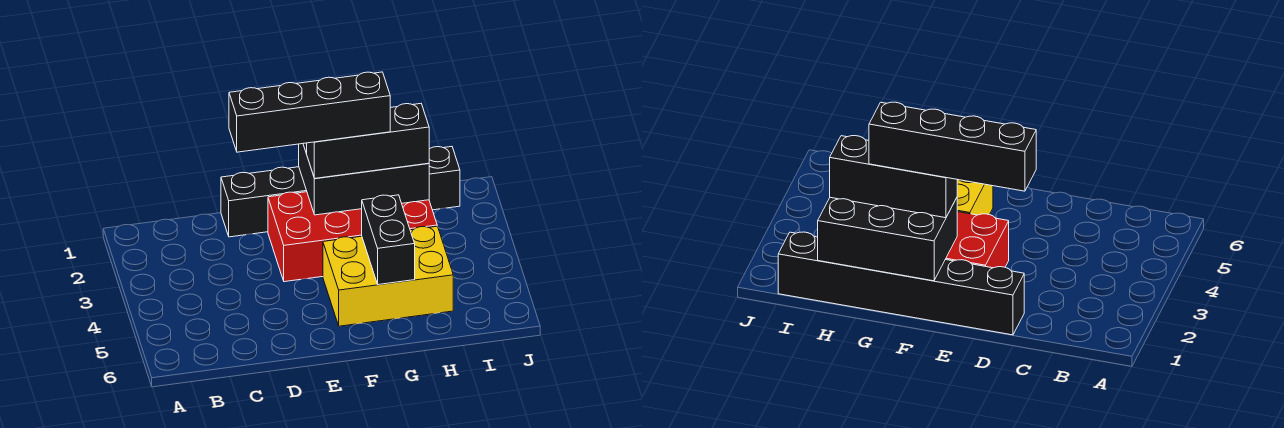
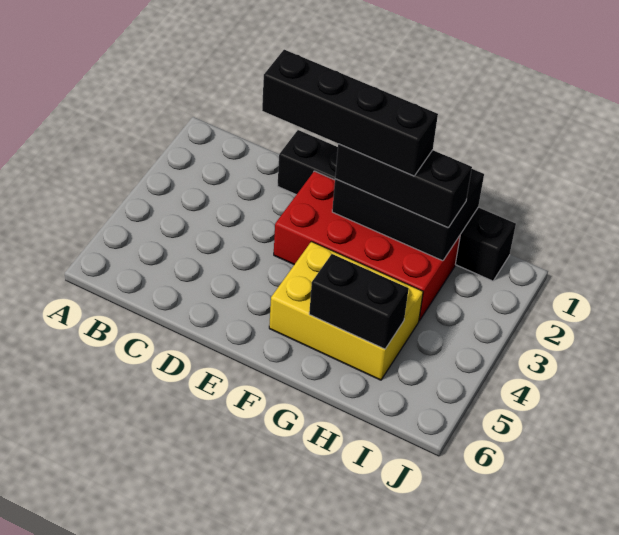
black brick G4:G5 level 2 -> black brick G5:H5 level 2

